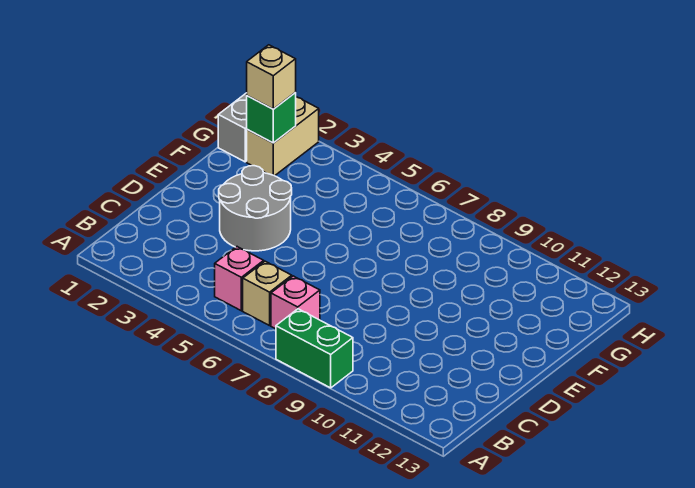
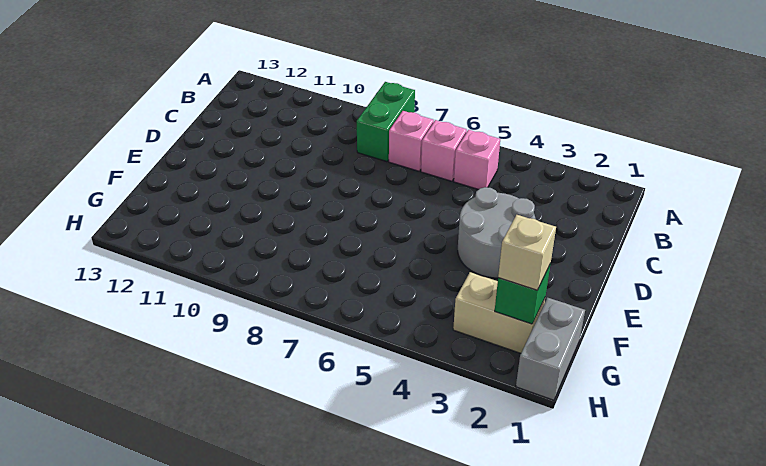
green brick A8:A9 level 1 -> green brick A8:B8 level 1
tan brick B6 level 1 -> pink brick B6 level 1
tan brick G2:H2 level 1 -> tan brick G2:G3 level 1

